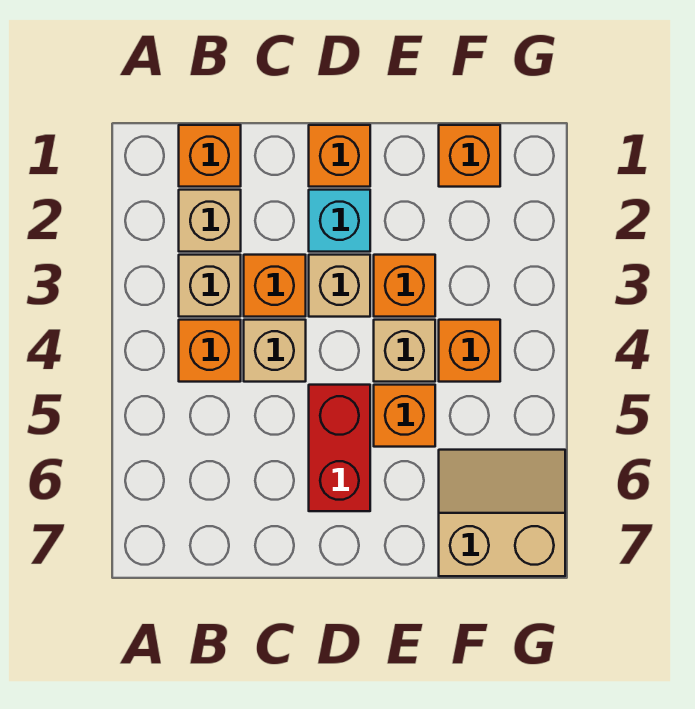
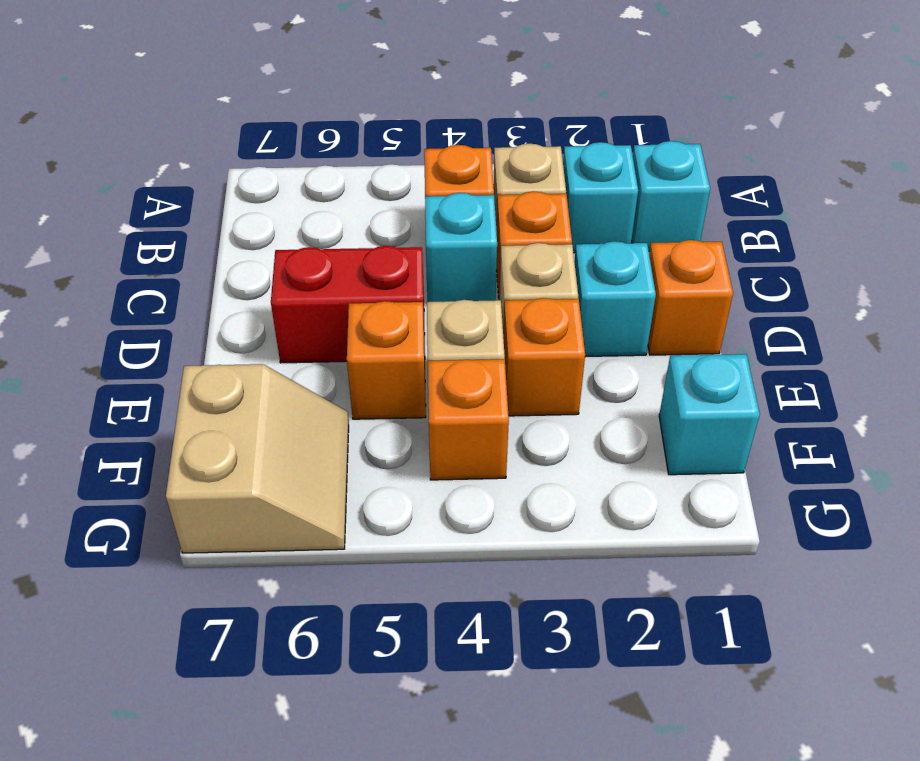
orange brick B1 level 1 -> cyan brick B1 level 1
tan brick B2 level 1 -> cyan brick B2 level 1
tan brick C4 level 1 -> cyan brick C4 level 1
orange brick F1 level 1 -> cyan brick F1 level 1

